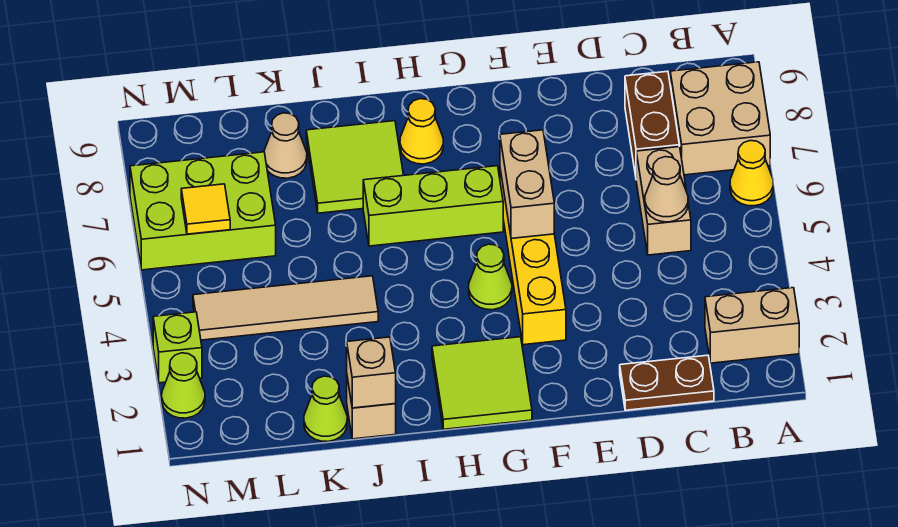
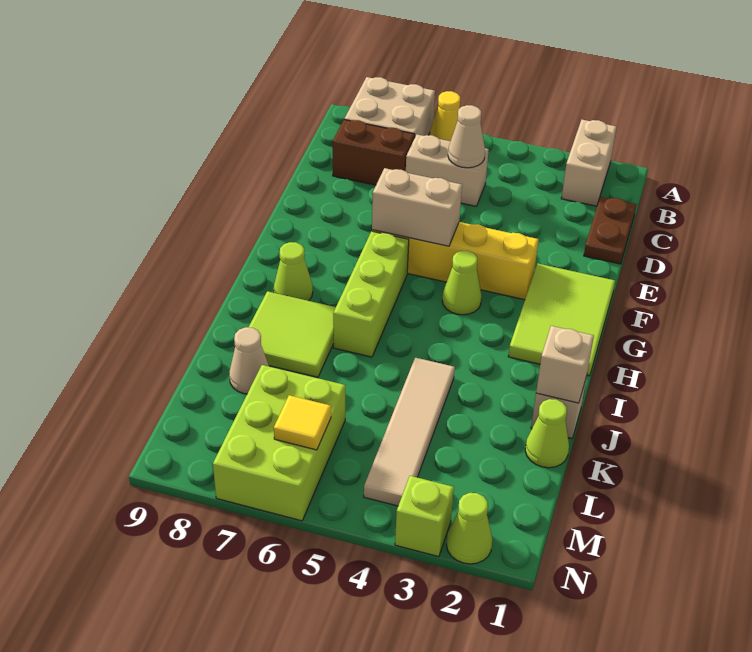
lime tile G1:H2 level 1 -> lime tile F1:H2 level 1
yellow cone H8 level 1 -> lime cone H8 level 1

